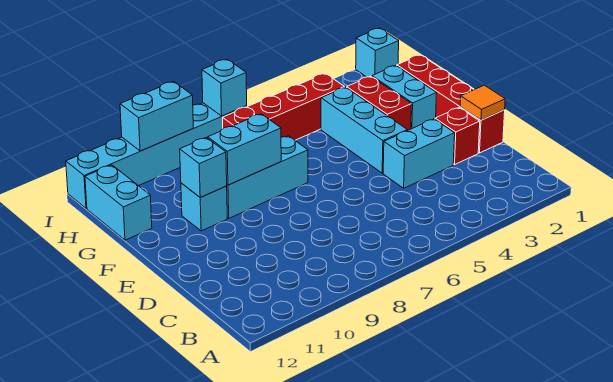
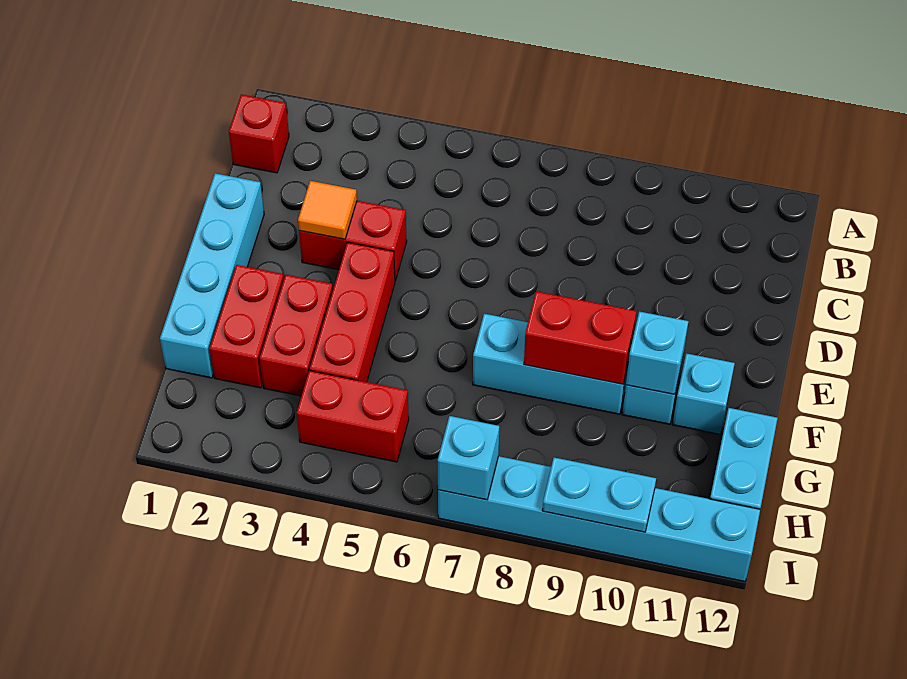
red brick D1:G1 level 1 -> cyan brick D1:G1 level 1
orange tile D1 level 2 -> orange tile D3 level 2
red brick D2 level 1 -> red brick B1 level 1
cyan brick D3:D4 level 1 -> red brick D3:D4 level 1
cyan brick E4:G4 level 1 -> red brick E4:G4 level 1
cyan brick F2:G2 level 1 -> red brick F2:G2 level 1
cyan brick F8:F9 level 2 -> red brick F8:F9 level 2
red brick H4:H7 level 1 -> red brick H4:H5 level 1
cyan brick I1 level 1 -> cyan brick F11 level 1
cyan brick I9:I10 level 2 -> cyan plate I9:I10 level 2

